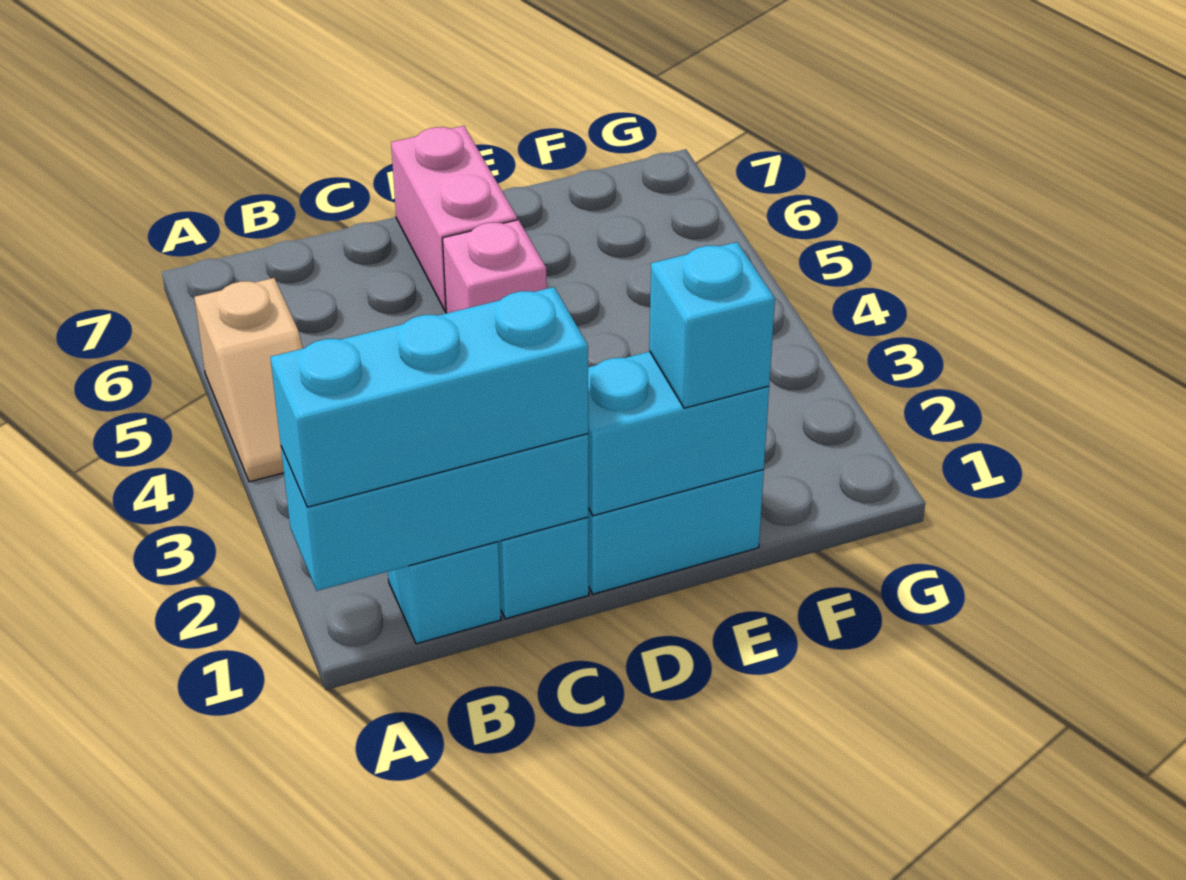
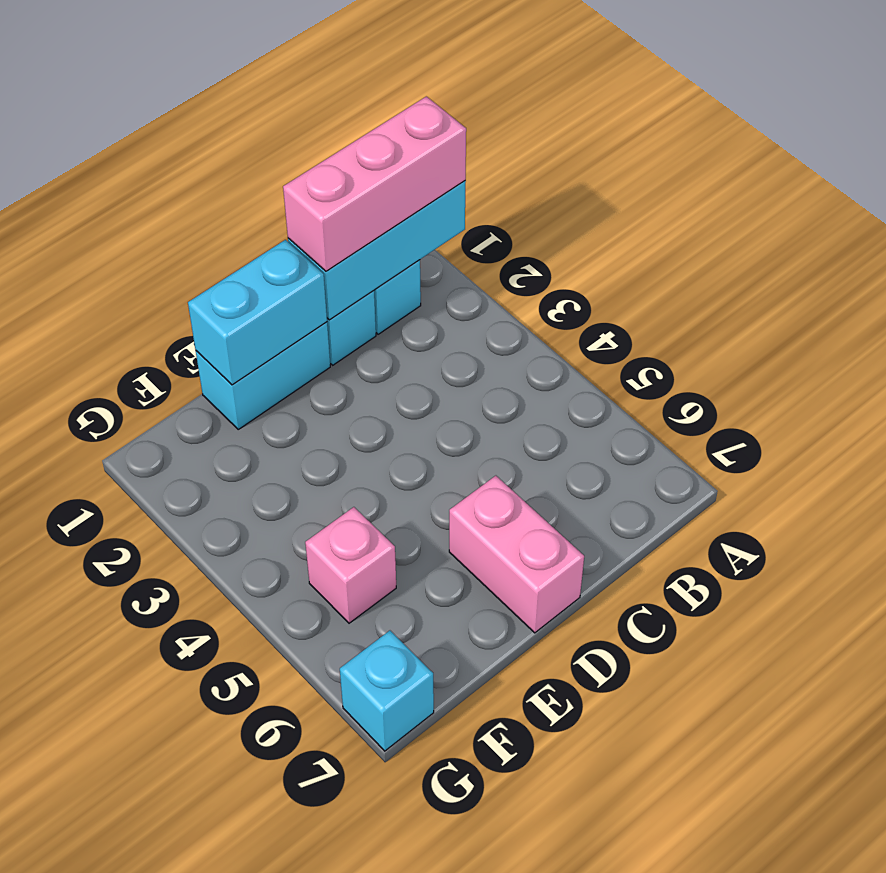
cyan brick A1:C1 level 3 -> pink brick A1:C1 level 3
tan slope A4:A5 level 1 top 5 -> none
pink brick D5 level 1 -> pink brick F5 level 1
cyan brick E1 level 3 -> cyan brick G7 level 1

